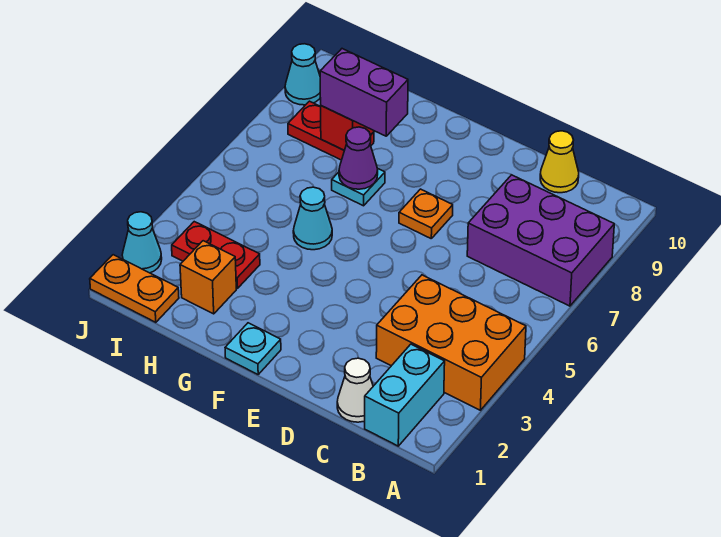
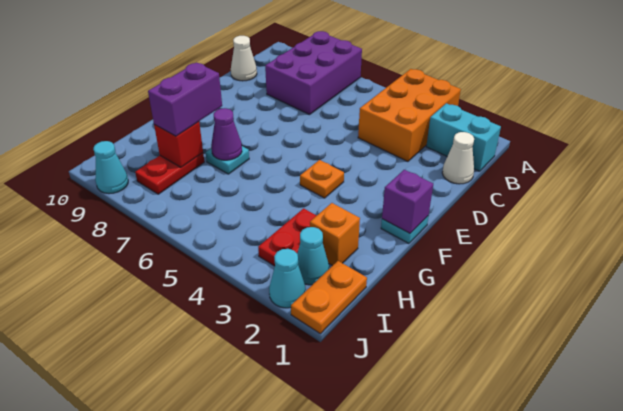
yellow cone C10 level 1 -> white cone C10 level 1
orange plate E7 level 1 -> orange plate F4 level 1
none -> purple brick F1 level 2
cyan cone G5 level 1 -> cyan cone I2 level 1

